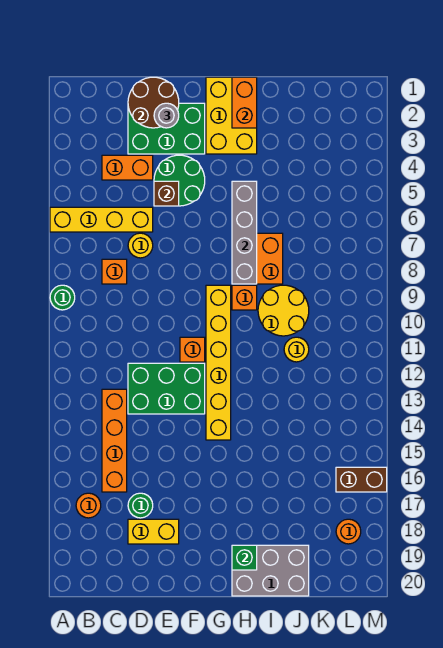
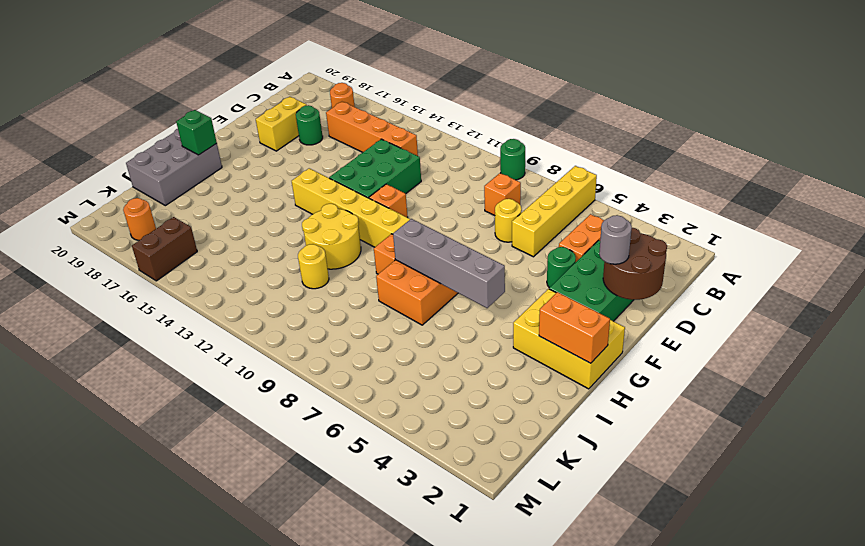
green round brick E4:F5 level 1 -> green round brick E4 level 1
brown brick E5 level 2 -> none
yellow round brick I9:J10 level 1 -> yellow round brick H11:I12 level 1

